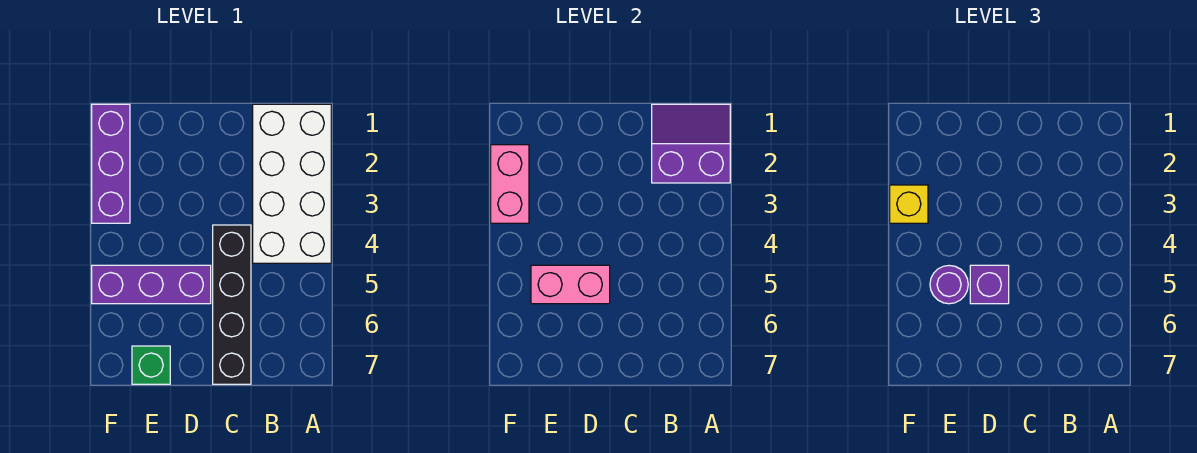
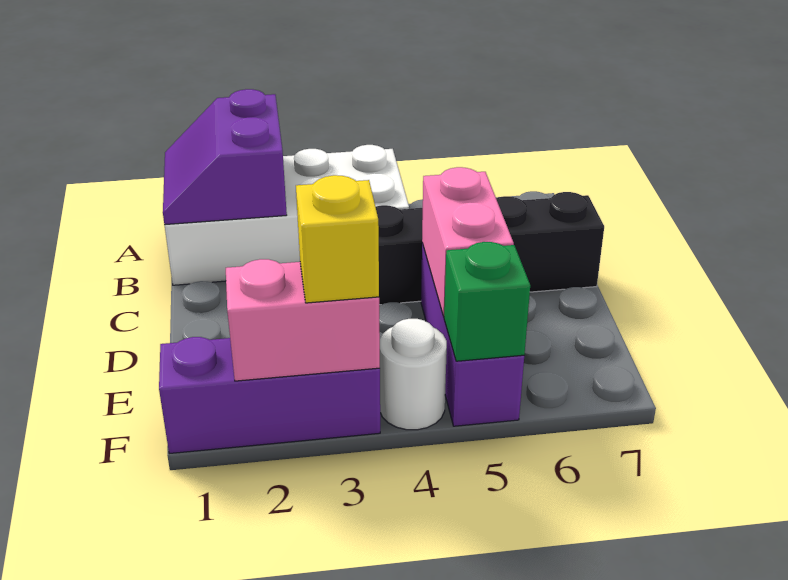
purple brick D5 level 3 -> none
purple round brick E5 level 3 -> none
green brick E7 level 1 -> green brick F5 level 2
none -> white round brick F4 level 1

